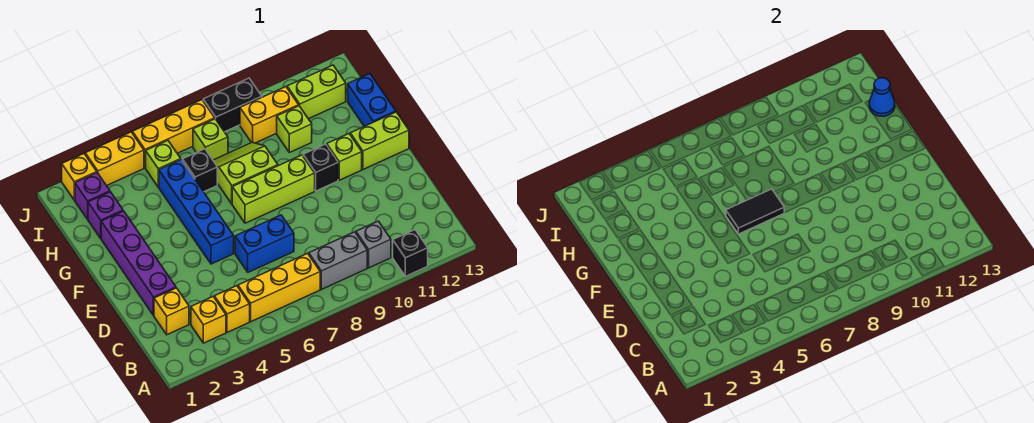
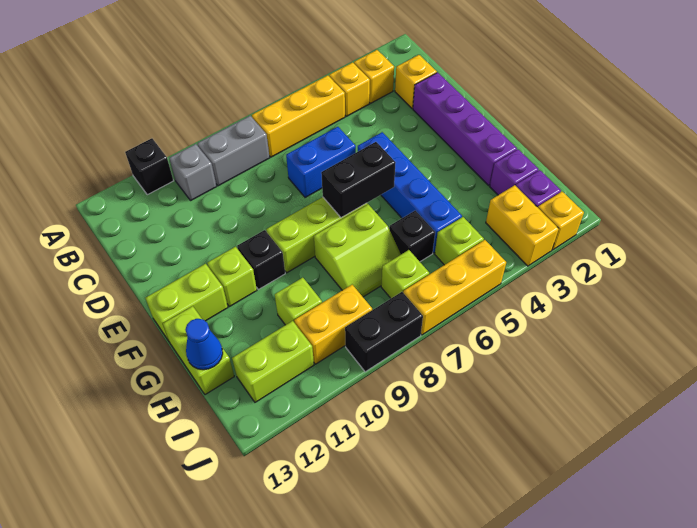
black tile F6:F7 level 2 -> black brick F6:F7 level 2
blue brick G13:H13 level 1 -> lime brick G13:H13 level 1
yellow brick J3:J4 level 1 -> yellow brick I3:J3 level 1

